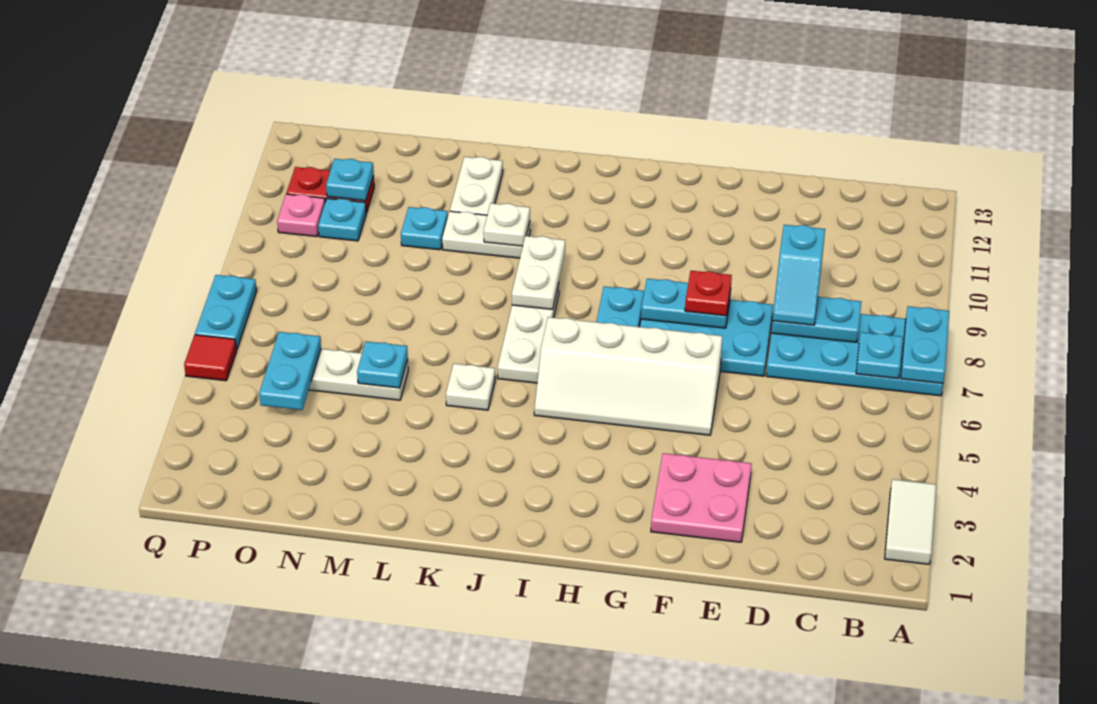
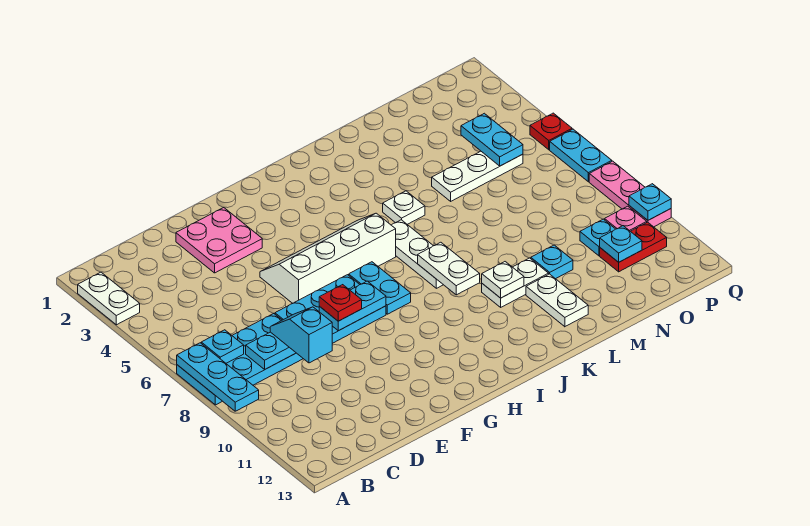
white tile A2:A3 level 1 -> white plate A2:A3 level 1
cyan plate A7:A8 level 2 -> cyan plate A7:A9 level 2
cyan plate M5 level 2 -> cyan plate Q10 level 2
red tile Q5 level 1 -> red plate Q5 level 1
none -> pink plate Q8:Q10 level 1

